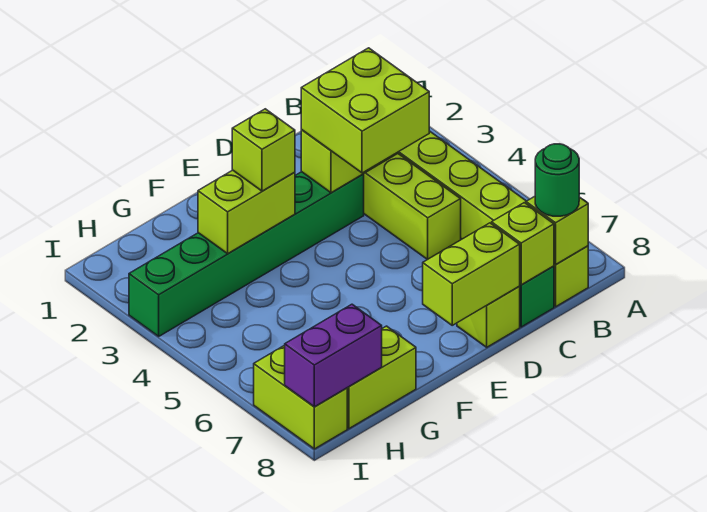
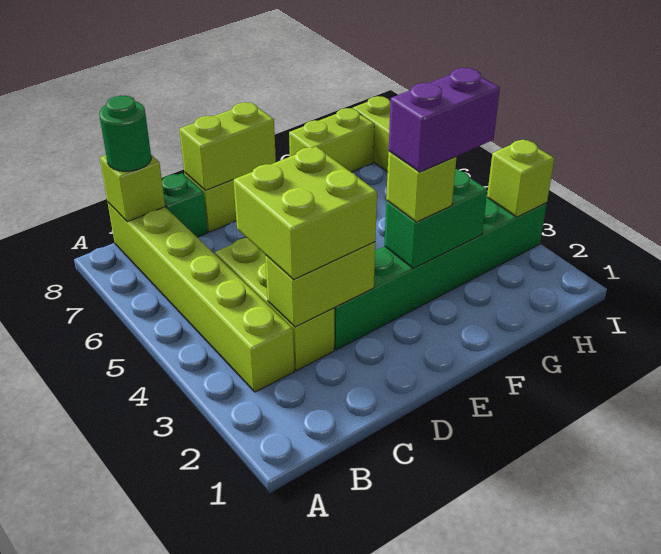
lime brick C8 level 2 -> lime brick I3 level 2
lime brick F3:G3 level 2 -> green brick F3:G3 level 2
purple brick H8:I8 level 2 -> purple brick F3:G3 level 4

